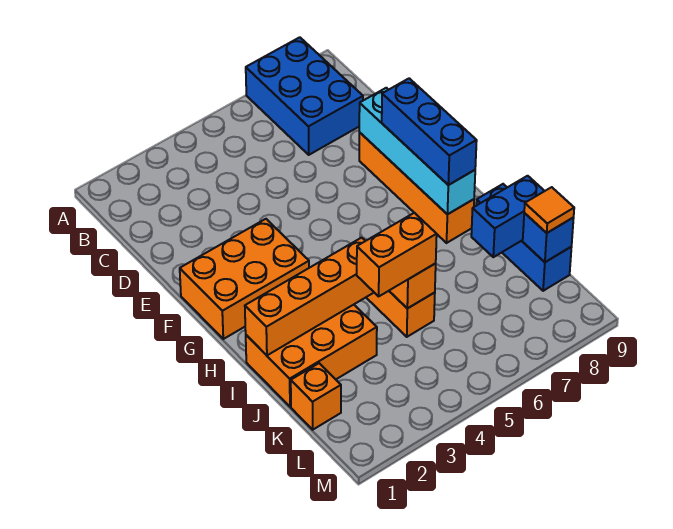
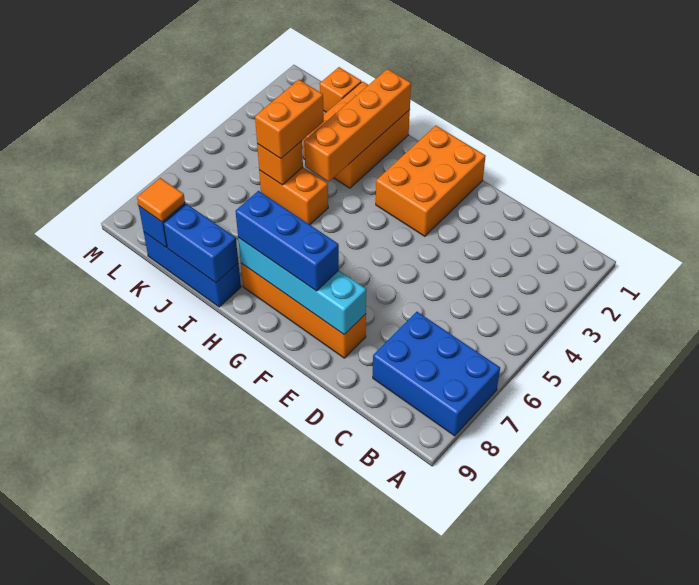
blue brick J8:J9 level 2 -> blue brick I9:J9 level 2

